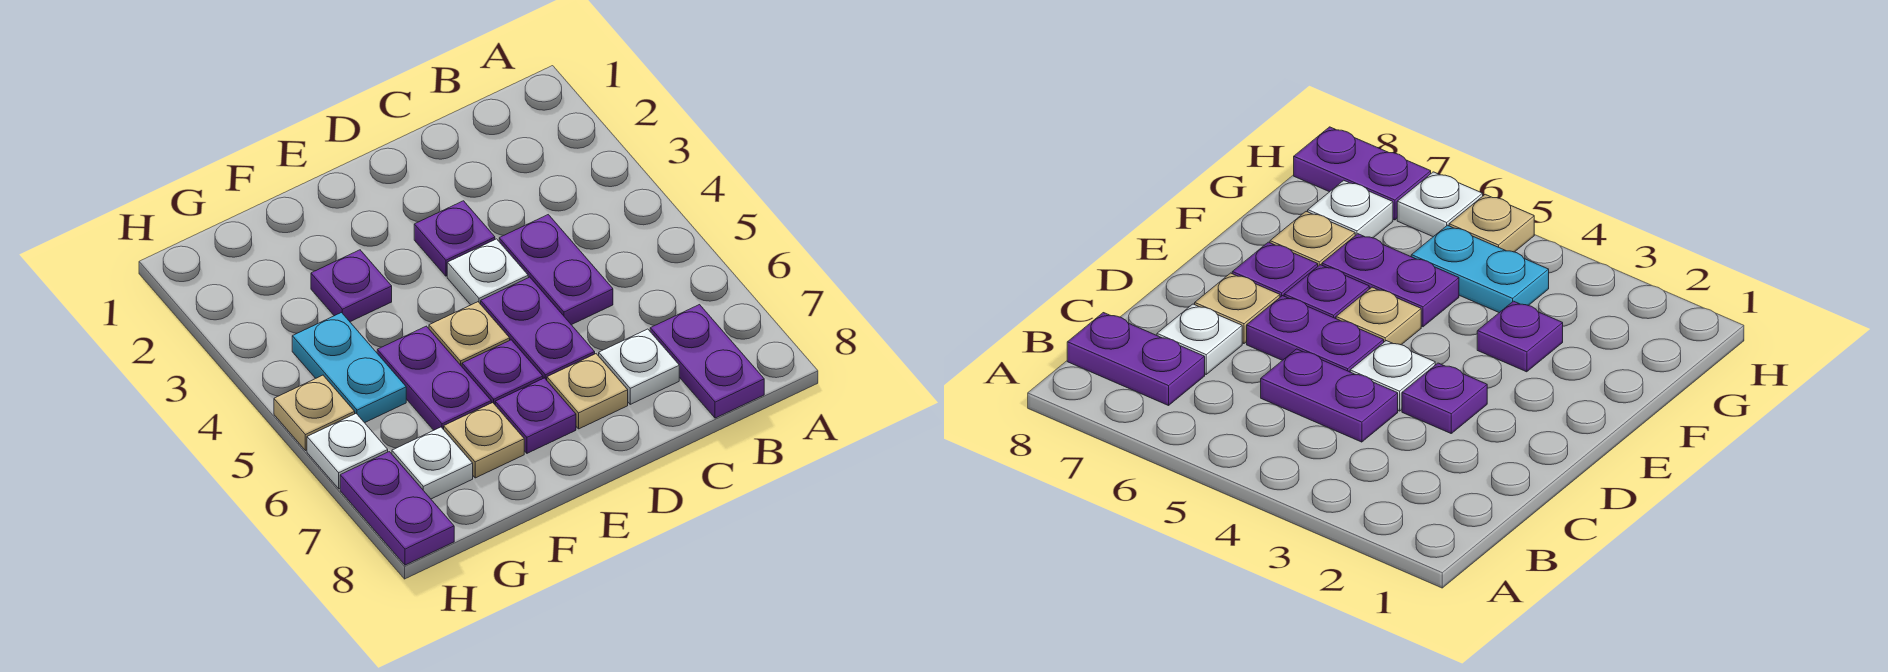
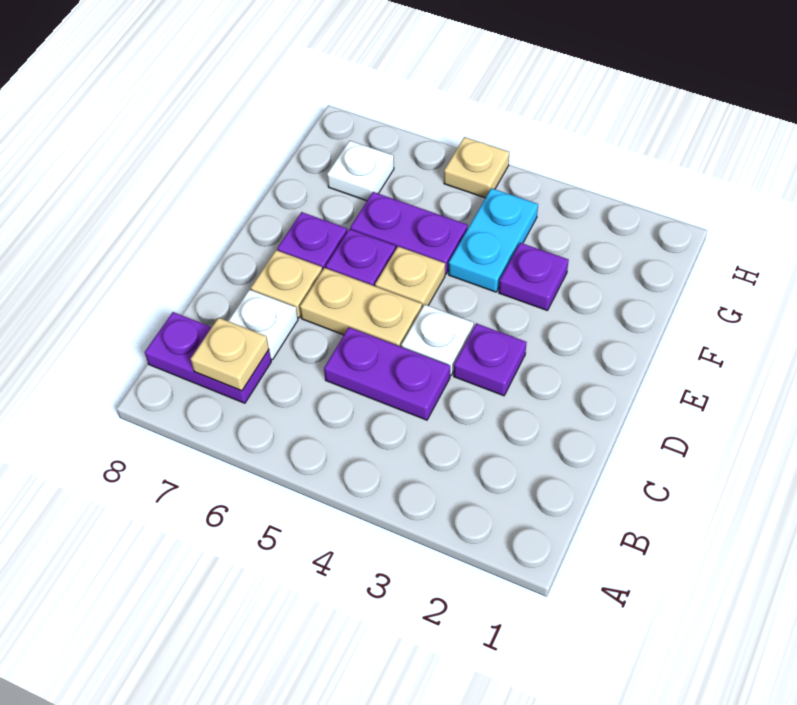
purple plate D5:D6 level 1 -> tan plate D5:D6 level 1
tan plate F7 level 1 -> tan plate B7 level 2
cyan plate G4:G5 level 1 -> cyan plate F4:G4 level 1
white plate H6 level 1 -> none
purple plate H7:H8 level 1 -> none

